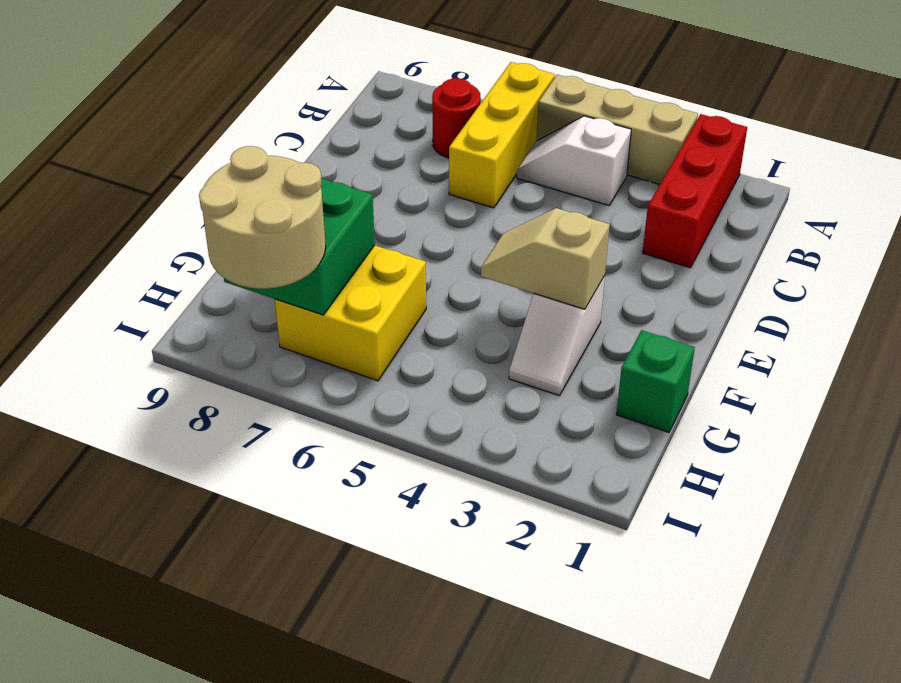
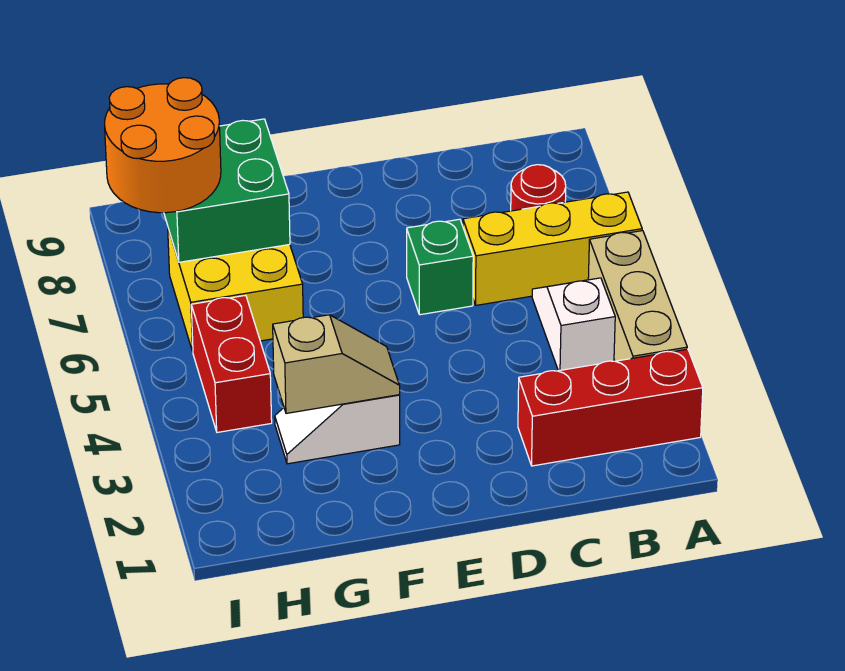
tan slope F3:F4 level 2 top 3 -> tan slope F3:G3 level 2 top G
green brick G1 level 1 -> green brick D6 level 1
none -> red brick H4:H5 level 1
tan round brick H7:I8 level 3 -> orange round brick H7:I8 level 3

